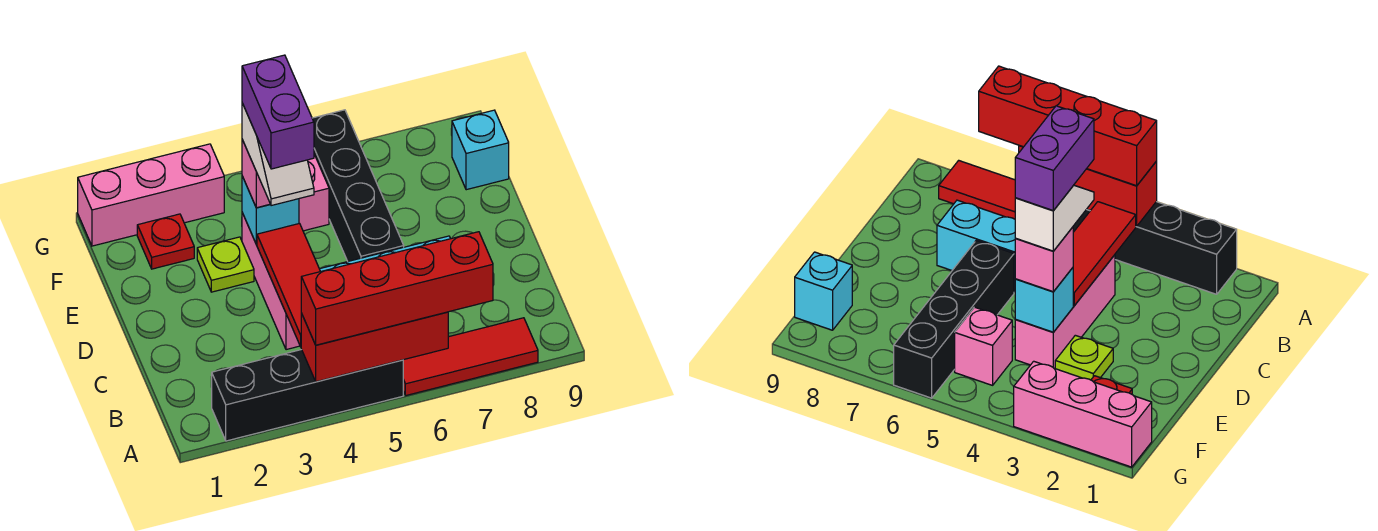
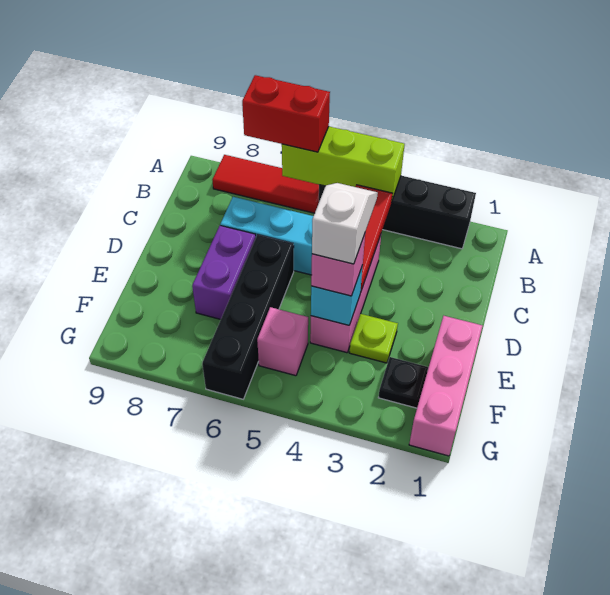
red brick A4:A6 level 2 -> lime brick A4:A6 level 2
red brick A4:A7 level 3 -> red brick A6:A7 level 3
purple brick D4:E4 level 5 -> purple brick D7:E7 level 1
red plate F2 level 1 -> black plate F2 level 1
cyan brick F9 level 1 -> none
pink brick G1:G3 level 1 -> pink brick E1:G1 level 1

